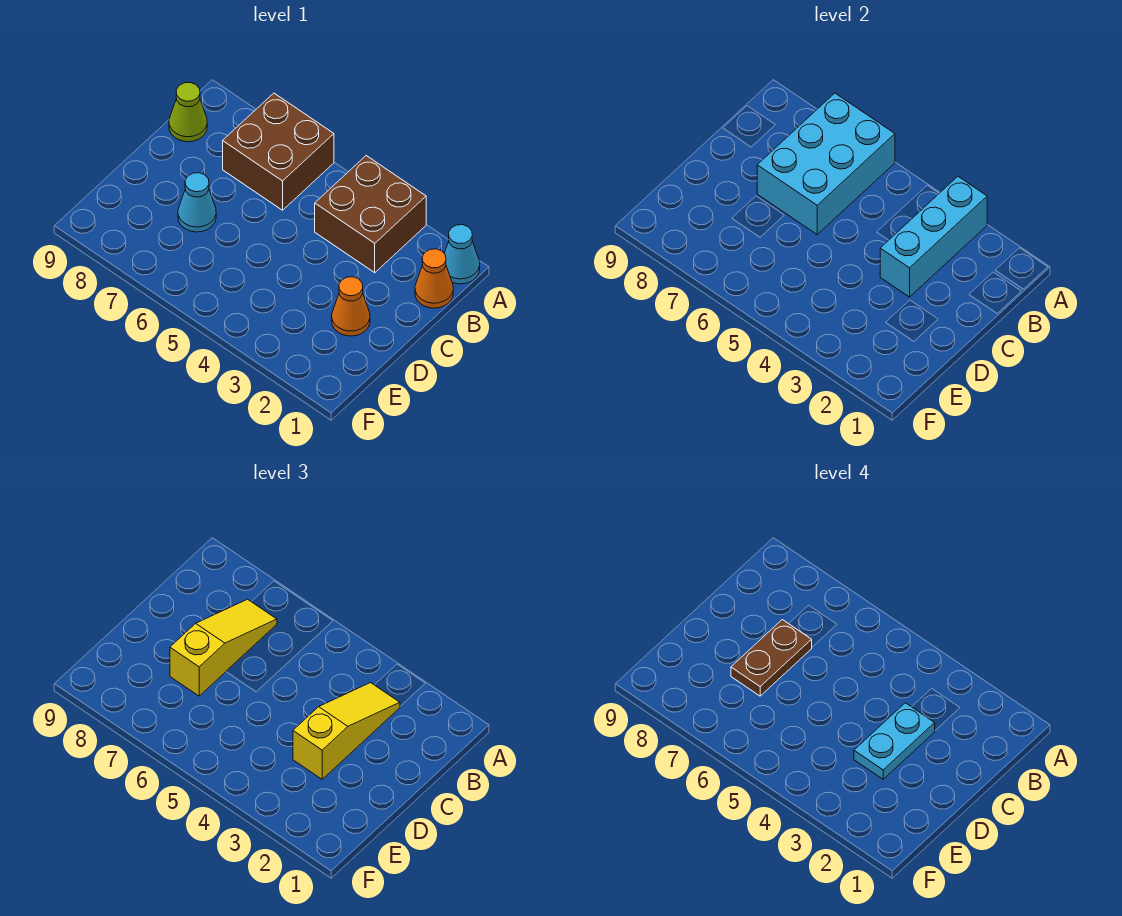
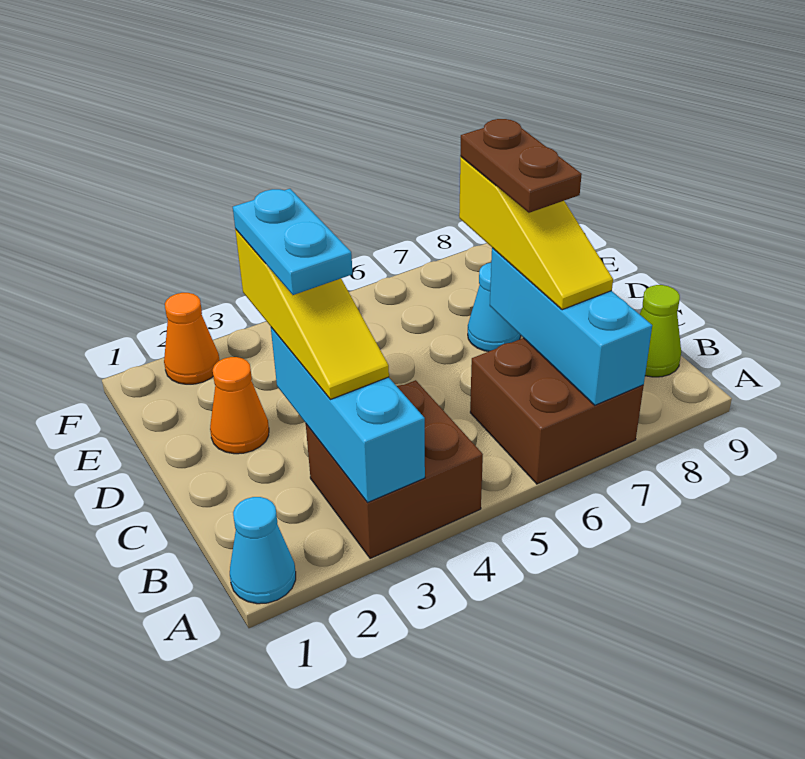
cyan brick A6:C7 level 2 -> cyan brick A7:C7 level 2
orange cone B1 level 1 -> orange cone F2 level 1

